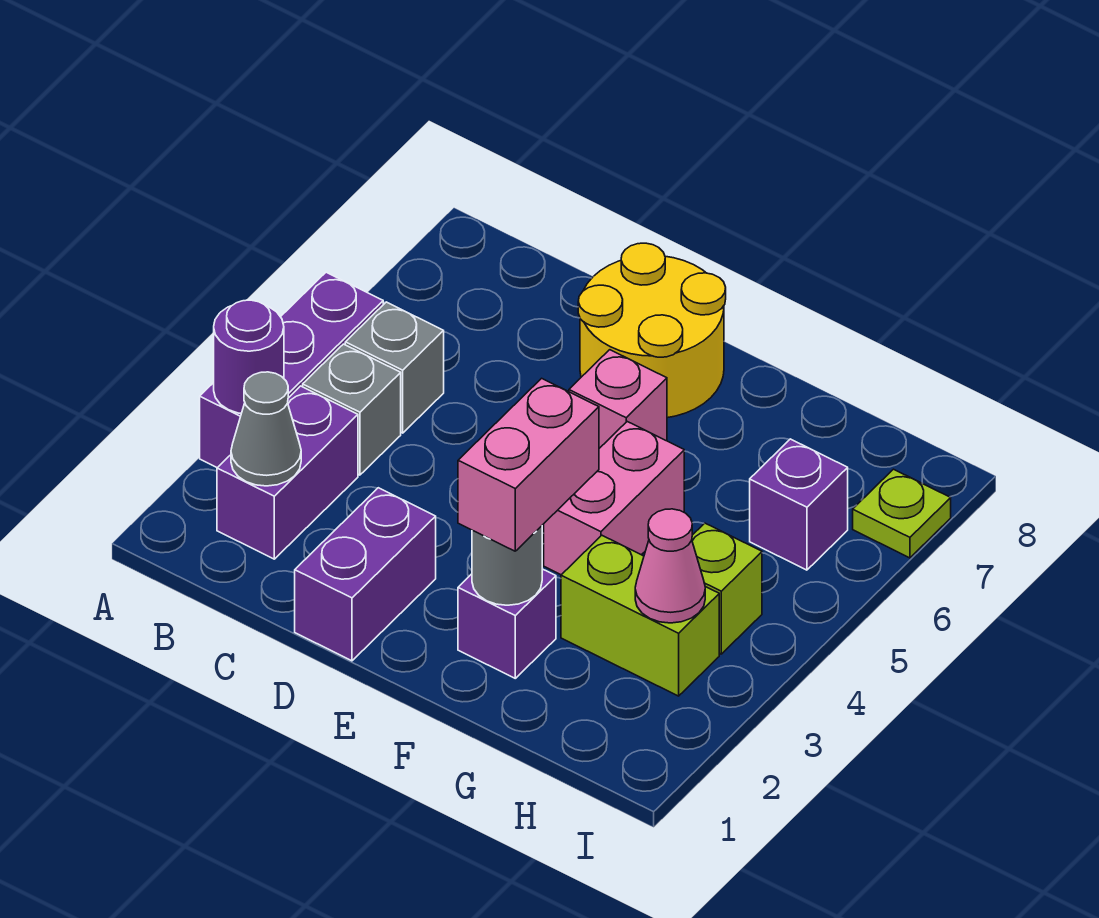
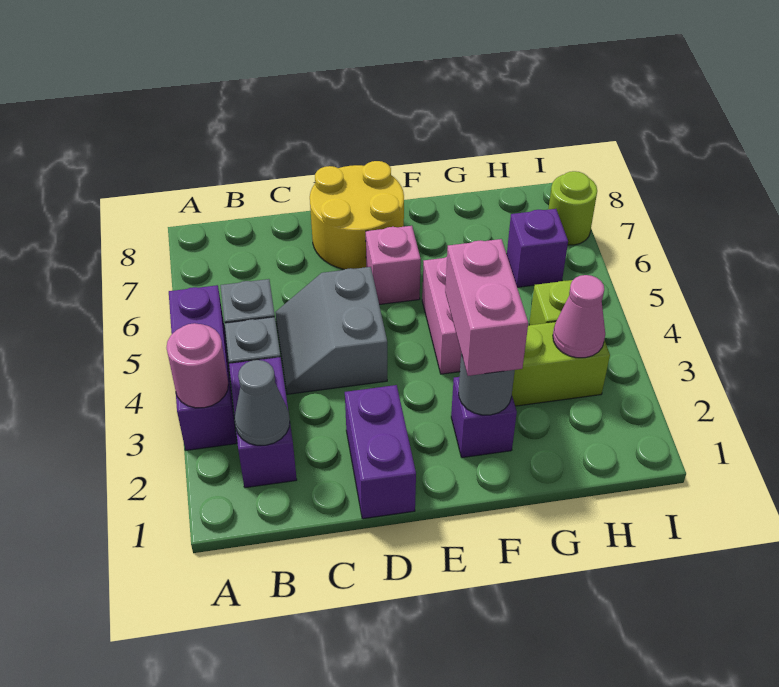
purple round brick A3 level 2 -> pink round brick A3 level 2
none -> grey slope C4:D5 level 1 top D
lime plate I7 level 1 -> lime round brick I7 level 1

